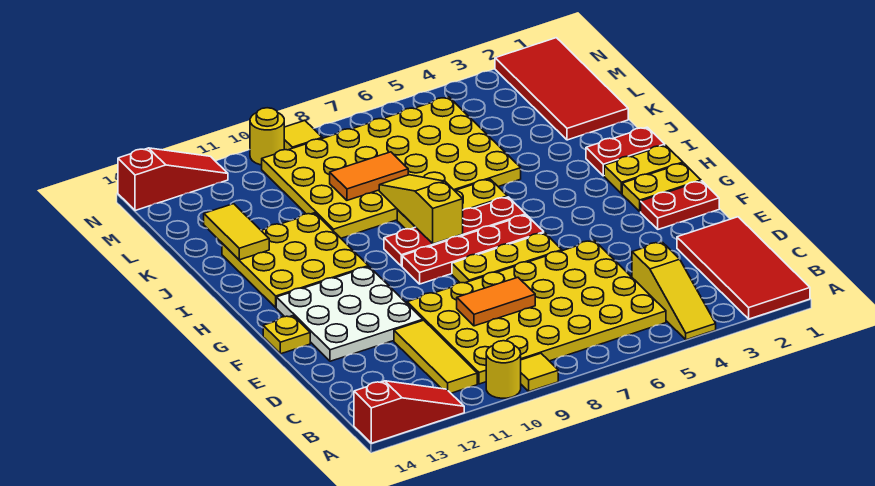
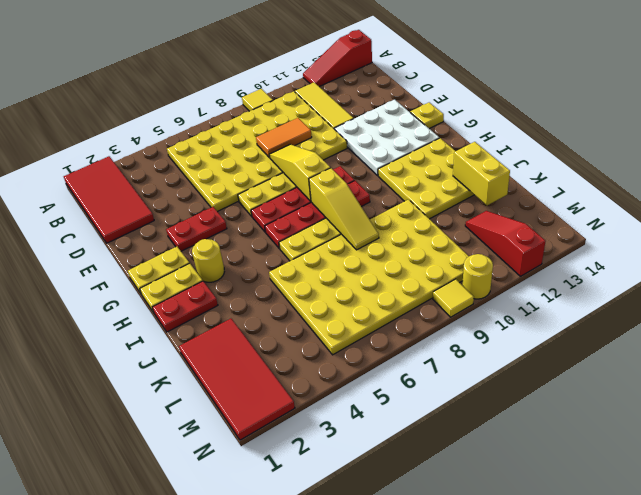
yellow slope A4:C4 level 1 top C -> yellow slope E8:G8 level 2 top G
yellow round brick A10 level 1 -> yellow round brick H3 level 1
red plate F1:F2 level 1 -> red plate F3:F4 level 1
yellow tile J13:K13 level 2 -> yellow brick J13:K13 level 2
orange tile K8:K9 level 2 -> none
red slope N12:N14 level 1 top 14 -> red slope L12:N12 level 1 top N

